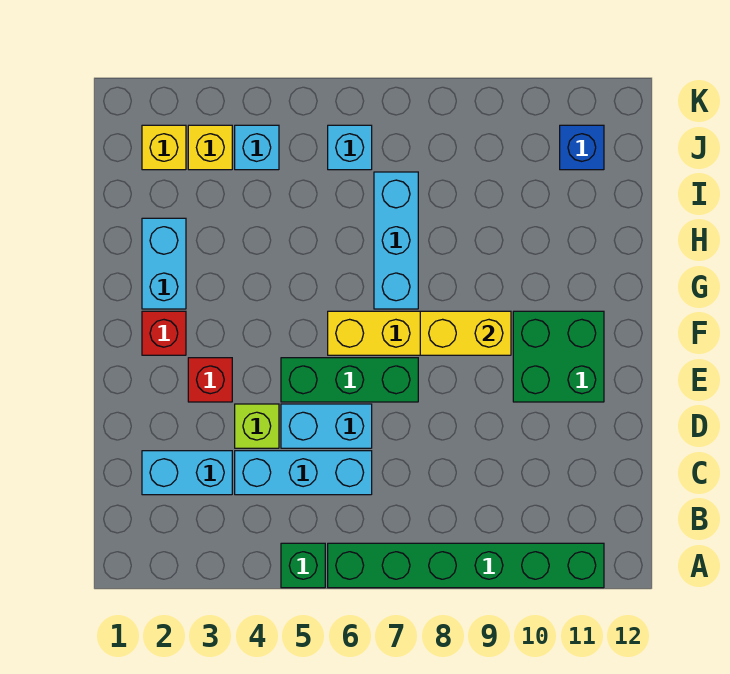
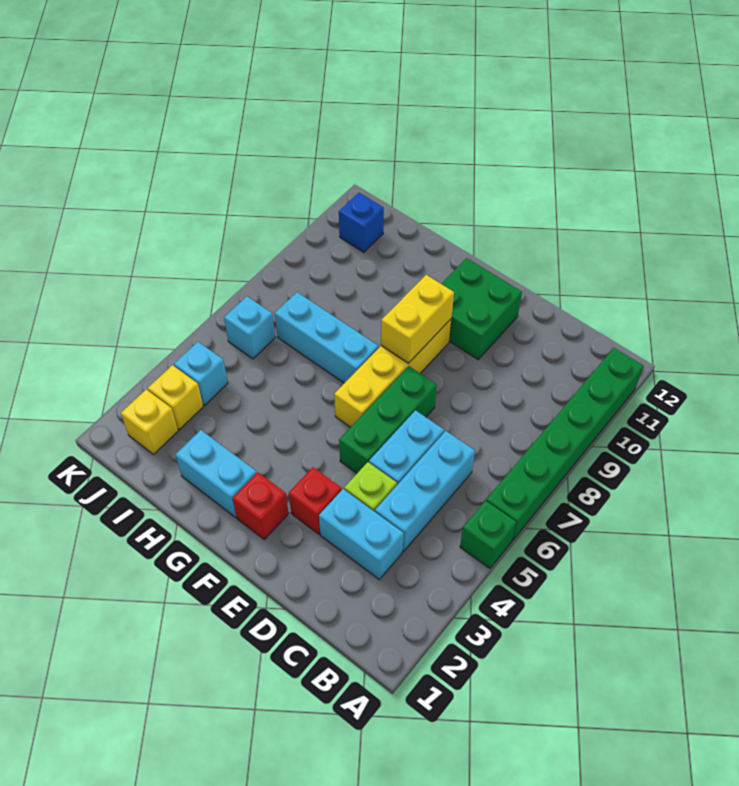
cyan brick C2:C3 level 1 -> cyan brick C3:D3 level 1

